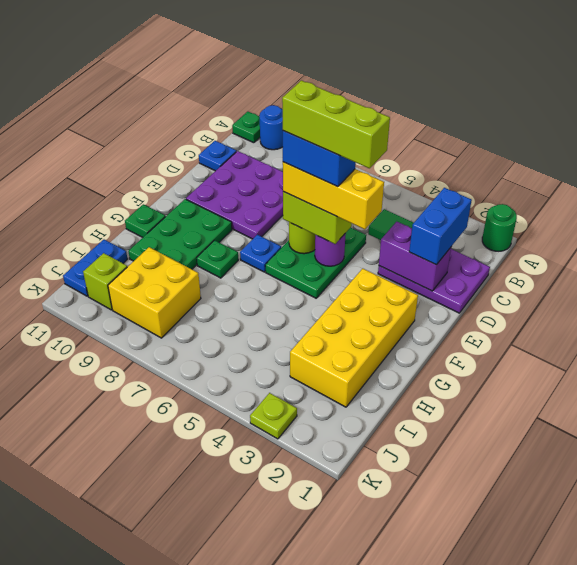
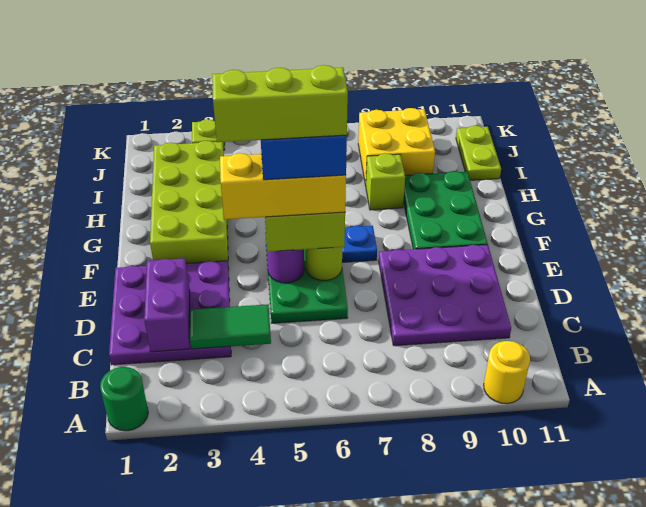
blue round brick A10 level 1 -> yellow round brick A10 level 1
green plate A11 level 1 -> none
purple plate C1:D3 level 1 -> purple plate C1:E3 level 1
blue brick C2:D2 level 3 -> none
blue plate C11 level 1 -> none
purple brick D2:D3 level 2 -> purple brick C2:D2 level 2
yellow brick F2:I3 level 1 -> lime brick F2:I3 level 1
green plate G8 level 1 -> none
green plate G11 level 1 -> none
blue plate I11:J11 level 1 -> lime plate I11:J11 level 1
lime brick J10 level 1 -> lime brick H8 level 1

